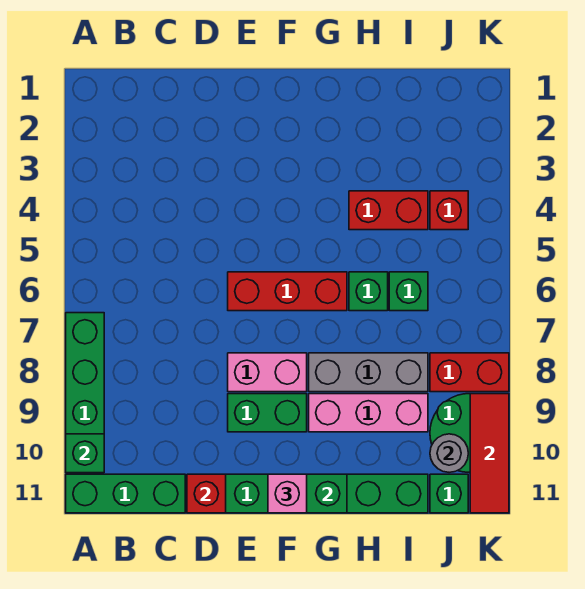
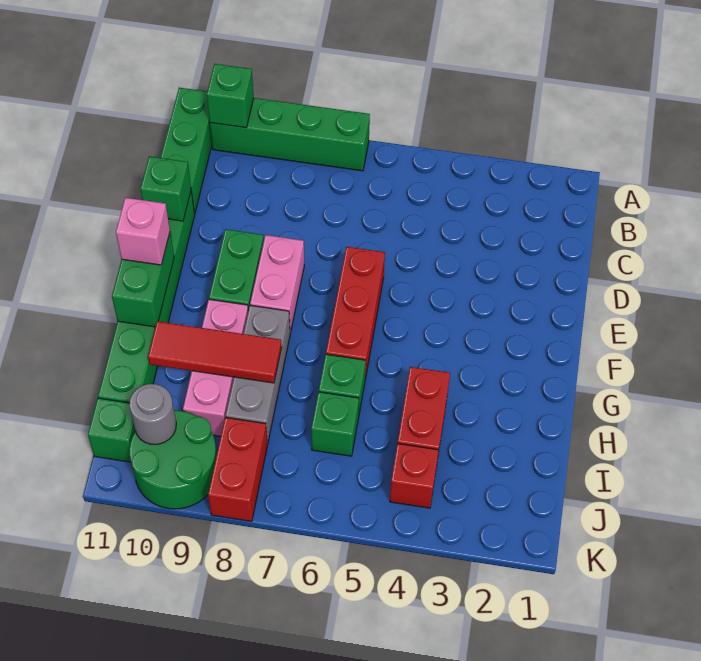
red brick D11 level 2 -> green brick D11 level 2
red tile K9:K11 level 2 -> red tile H8:H10 level 2

